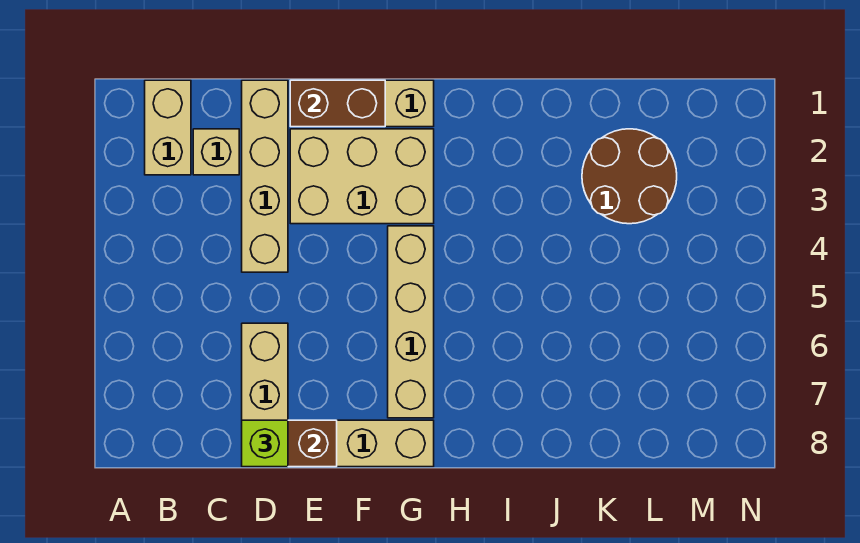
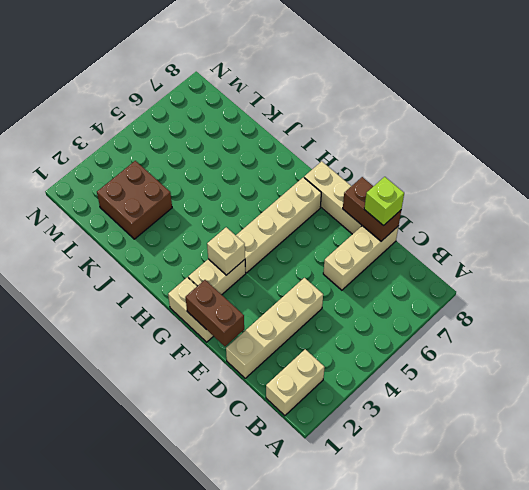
tan brick C2 level 1 -> tan brick G3 level 2
tan brick E2:G3 level 1 -> tan brick G2:G3 level 1
brown round brick K2:L3 level 1 -> brown brick K2:L3 level 1

